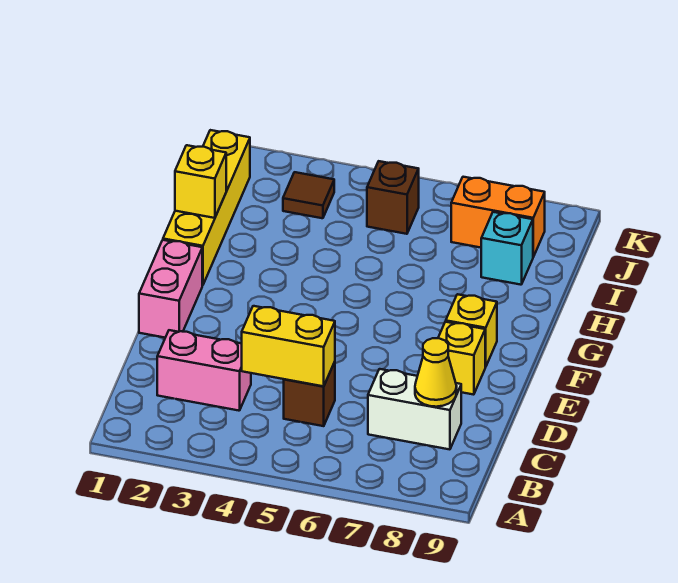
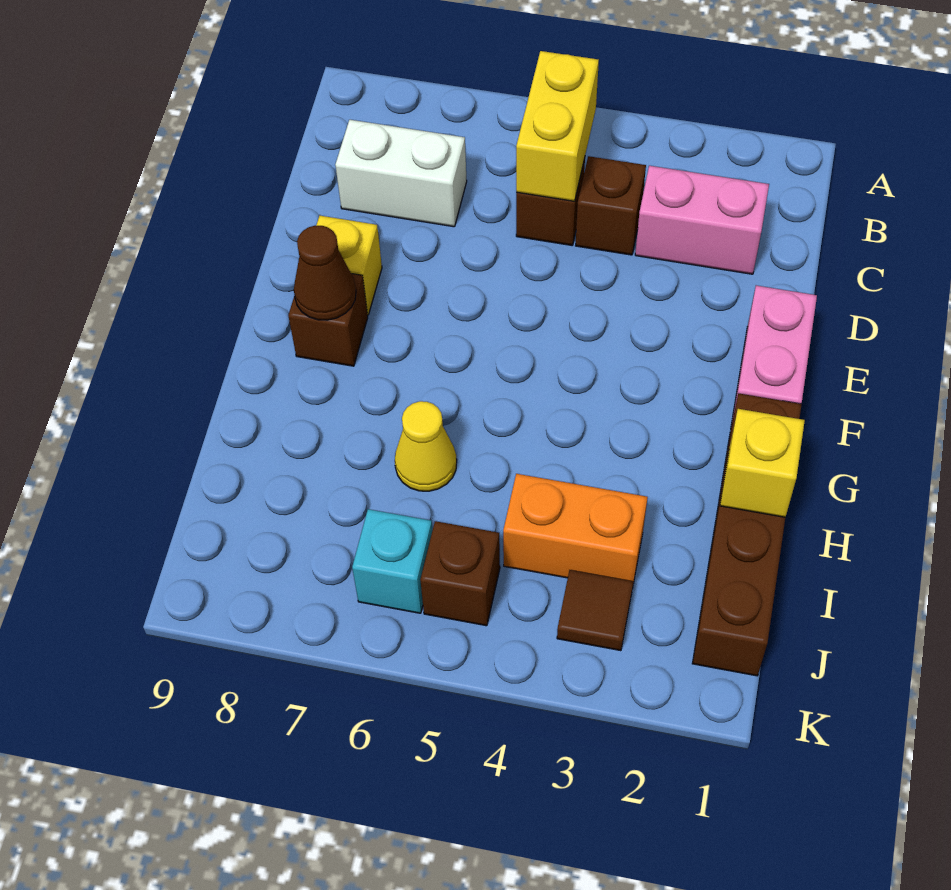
none -> brown brick C4 level 1
yellow brick C4:C5 level 2 -> yellow brick B5:C5 level 2
yellow cone C8 level 2 -> yellow cone H6 level 1
yellow brick F8 level 1 -> brown brick F8 level 1
none -> brown cone F8 level 2
yellow brick G1:J1 level 1 -> brown brick G1:J1 level 1
cyan brick I8 level 1 -> cyan brick J6 level 1
orange brick J7:J8 level 1 -> orange brick I3:I4 level 1

